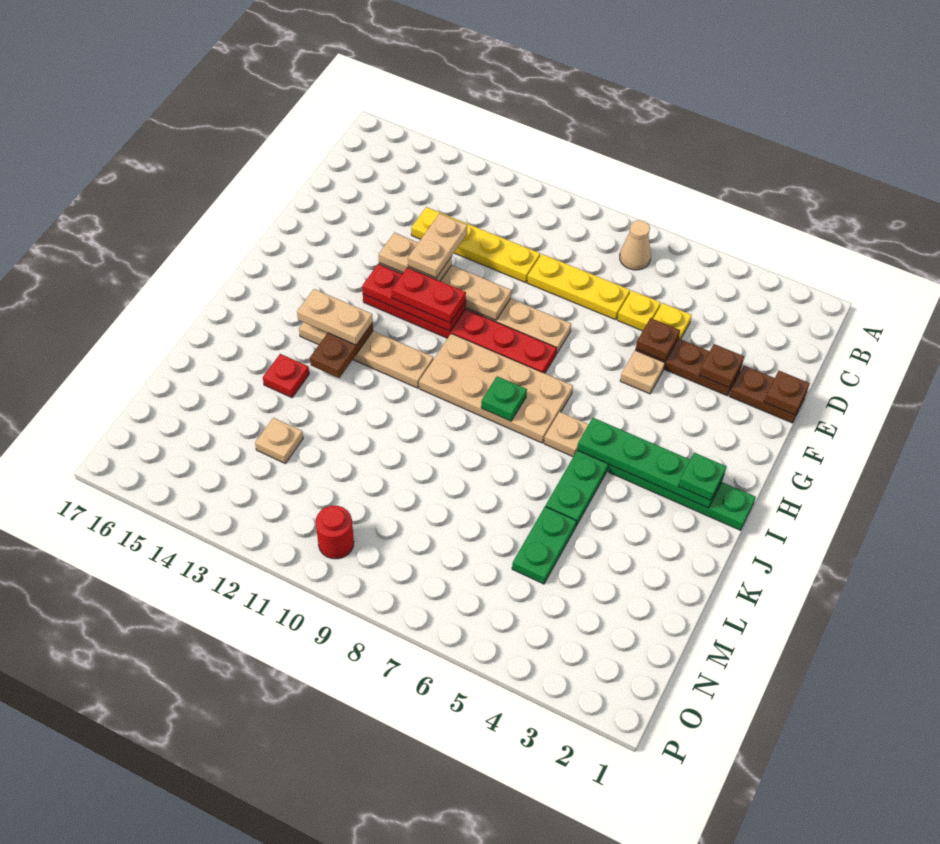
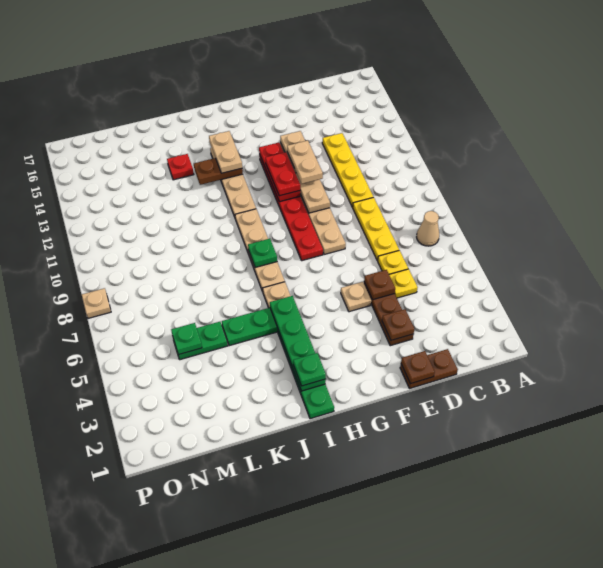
brown plate E1:E2 level 1 -> brown plate D1:E1 level 1
tan plate E12:F12 level 4 -> tan plate F11:F12 level 4
tan plate H7:I10 level 1 -> tan plate I7:I10 level 1
none -> green plate M5 level 2
tan plate M13 level 1 -> tan plate P8 level 1
red round brick O10 level 1 -> none

